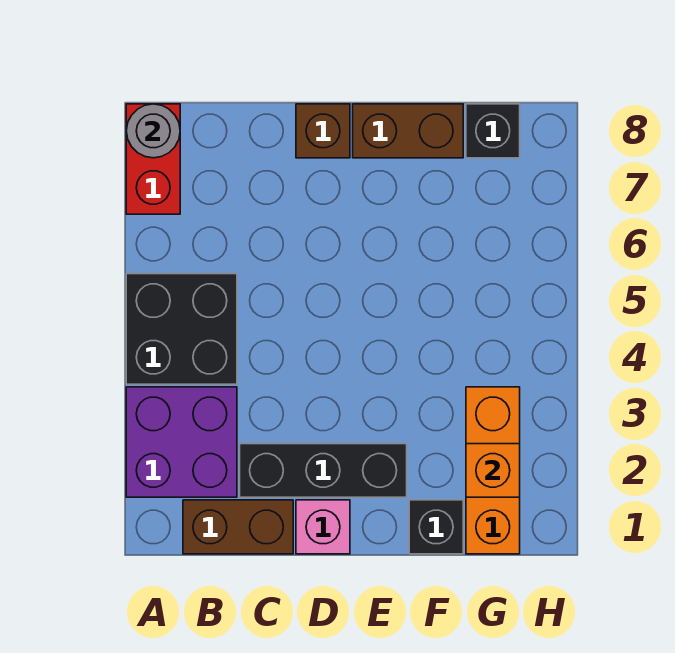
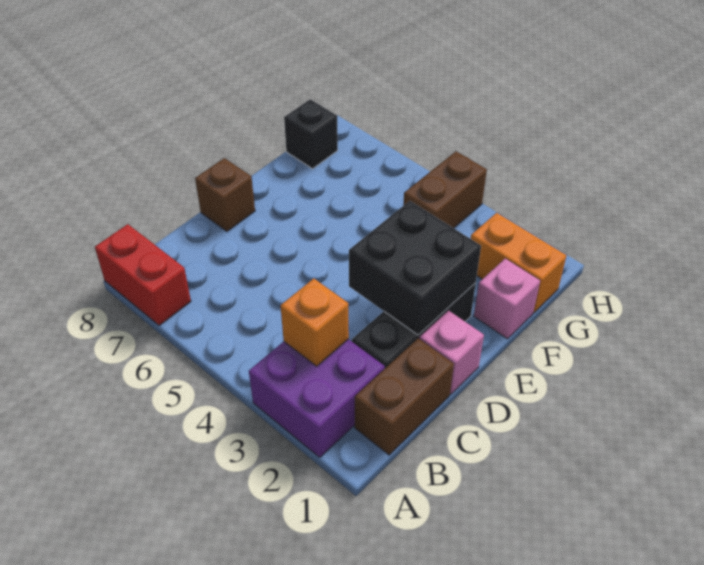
black brick A4:B5 level 1 -> black brick D2:E3 level 2
grey round brick A8 level 2 -> none
brown brick E8:F8 level 1 -> brown brick G4:H4 level 1
black brick F1 level 1 -> pink brick F1 level 1
orange brick G1:G3 level 1 -> orange brick G1:G2 level 1
orange brick G2 level 2 -> orange brick B3 level 2

